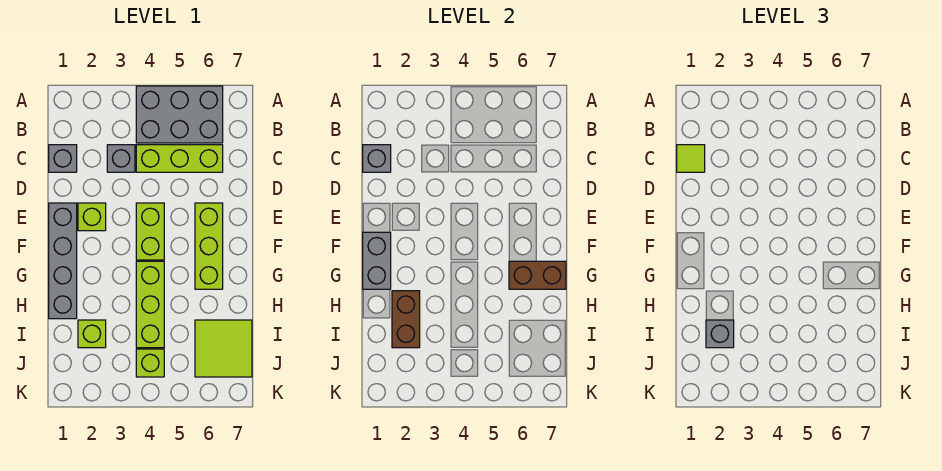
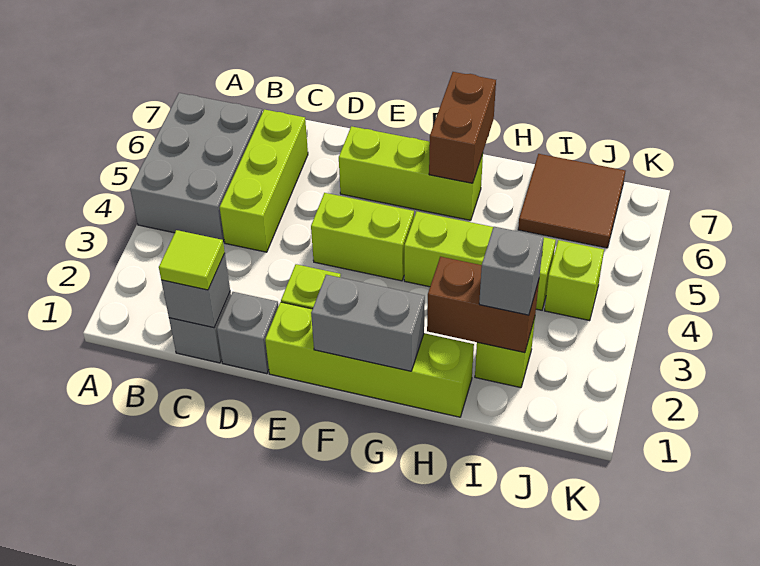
grey brick C3 level 1 -> grey brick D1 level 1
grey brick E1:H1 level 1 -> lime brick E1:H1 level 1
lime tile I6:J7 level 1 -> brown tile I6:J7 level 1

